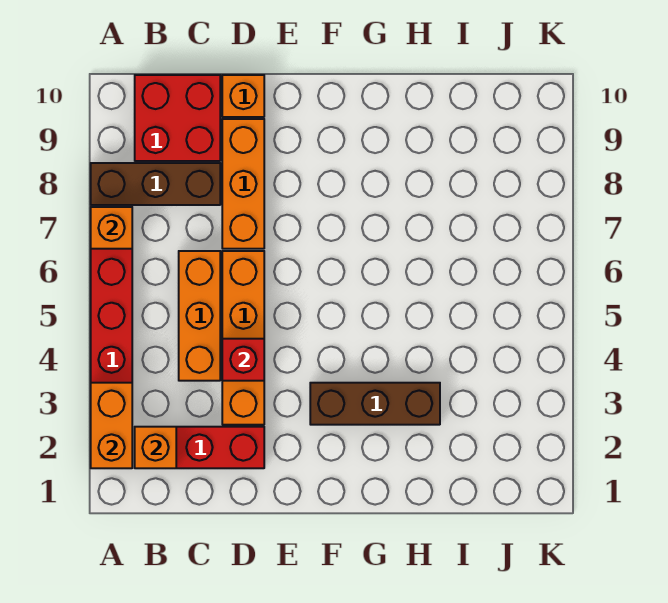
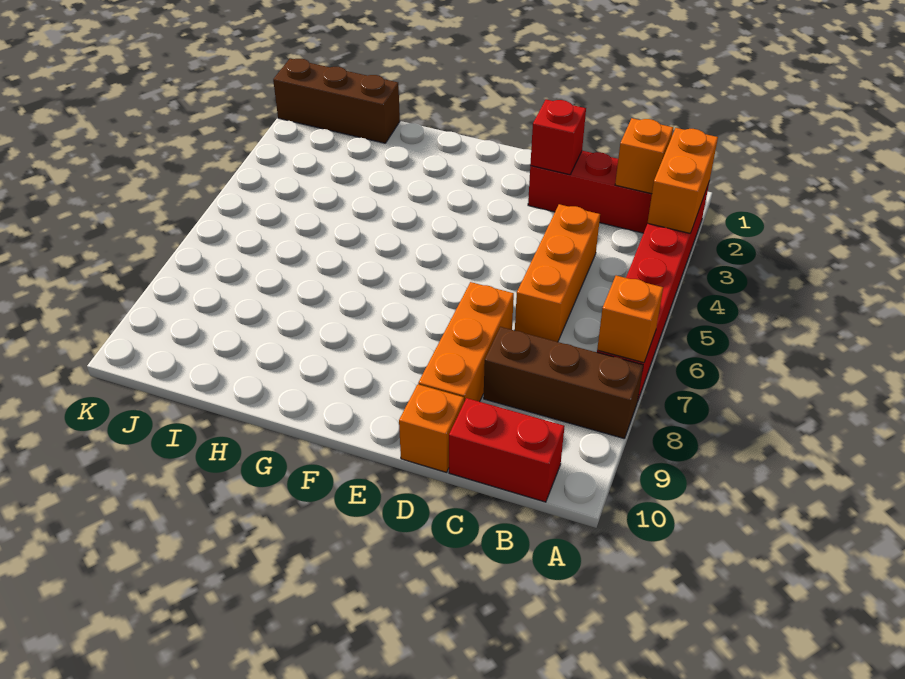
red brick B9:C10 level 1 -> red brick B10:C10 level 1
orange brick D3:D6 level 1 -> none
red brick D4 level 2 -> red brick D2 level 2
brown brick F3:H3 level 1 -> brown brick I1:K1 level 1

